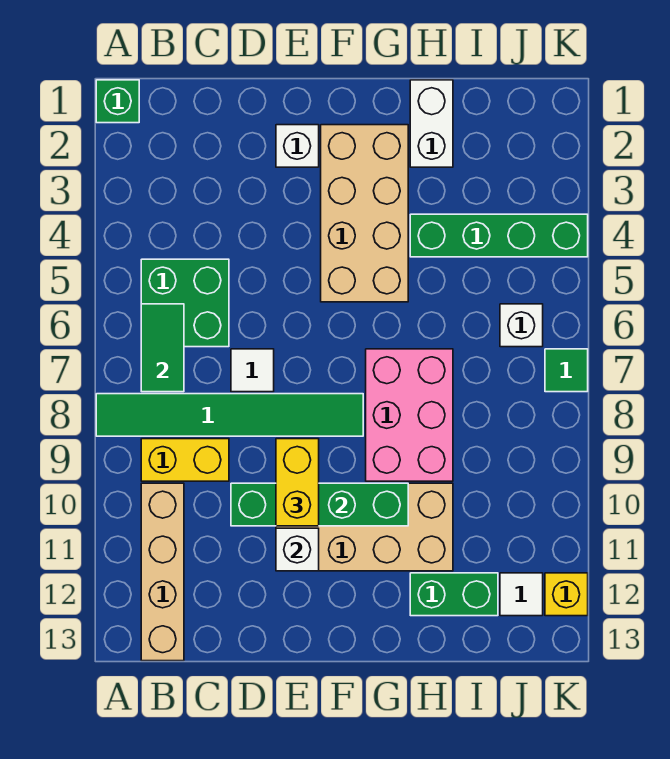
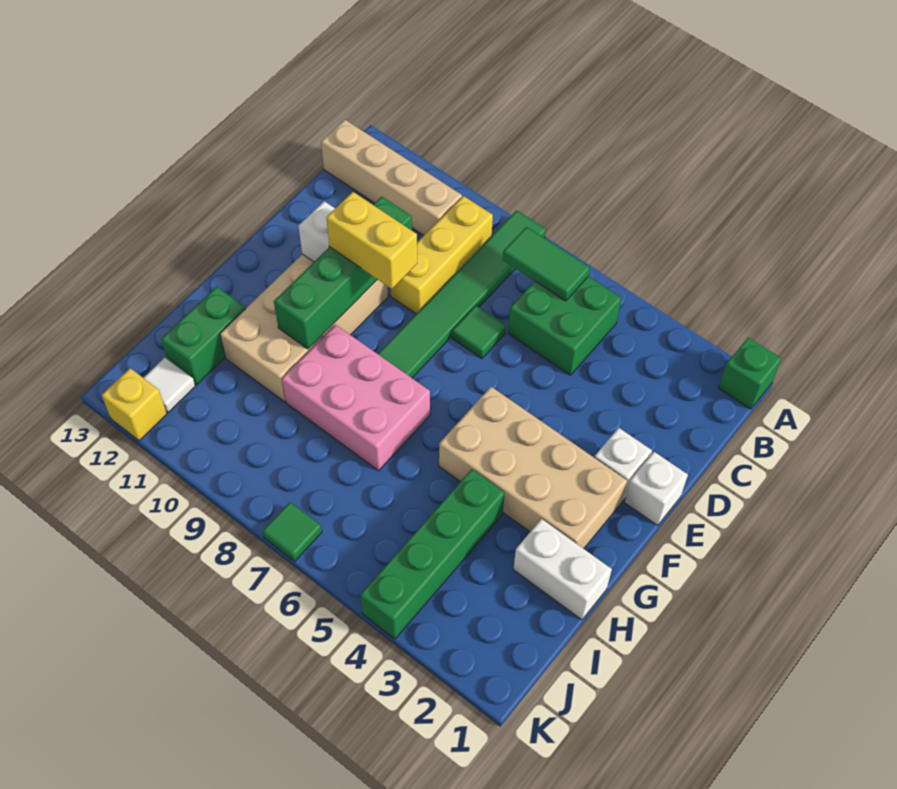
yellow brick B9:C9 level 1 -> yellow brick B9:D9 level 1
white tile D7 level 1 -> green tile D7 level 1
white brick J6 level 1 -> white brick E1 level 1

